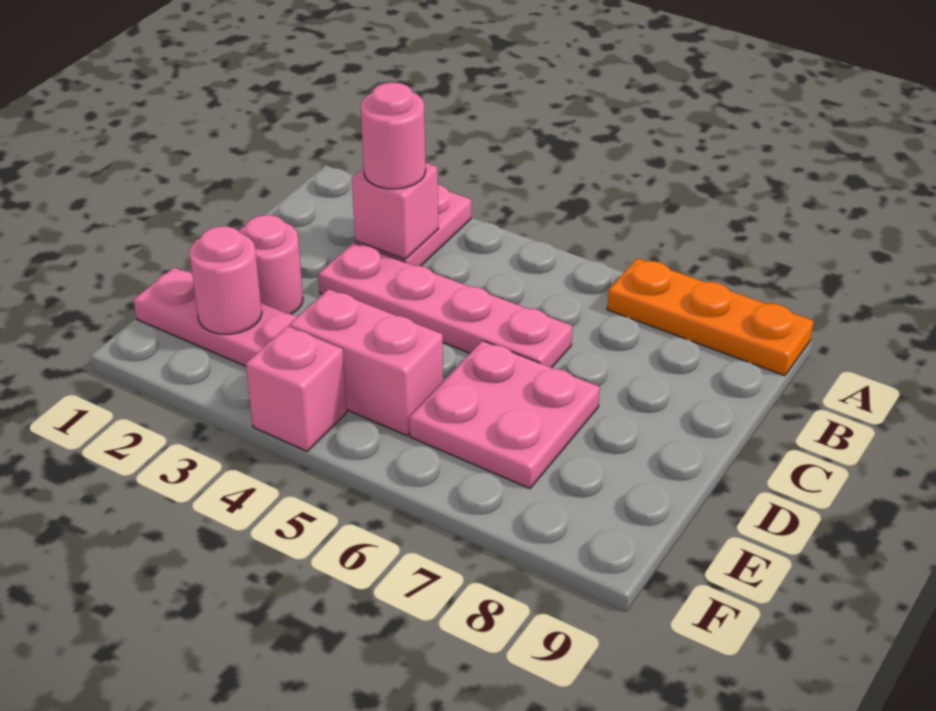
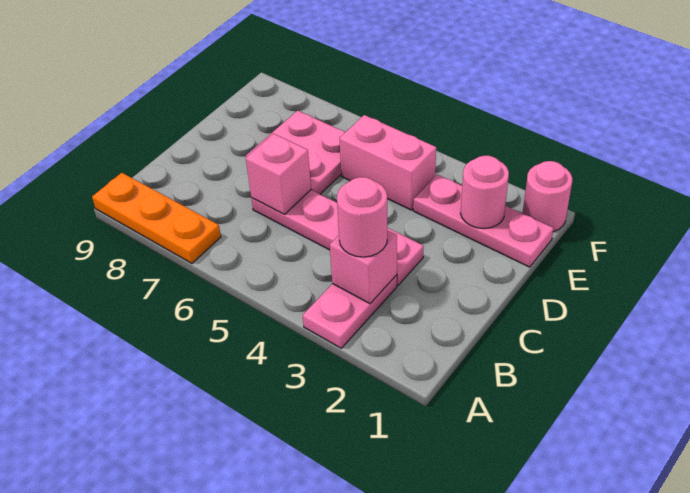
pink round brick D2 level 1 -> pink round brick F1 level 1
pink brick F4 level 1 -> pink brick C6 level 2

